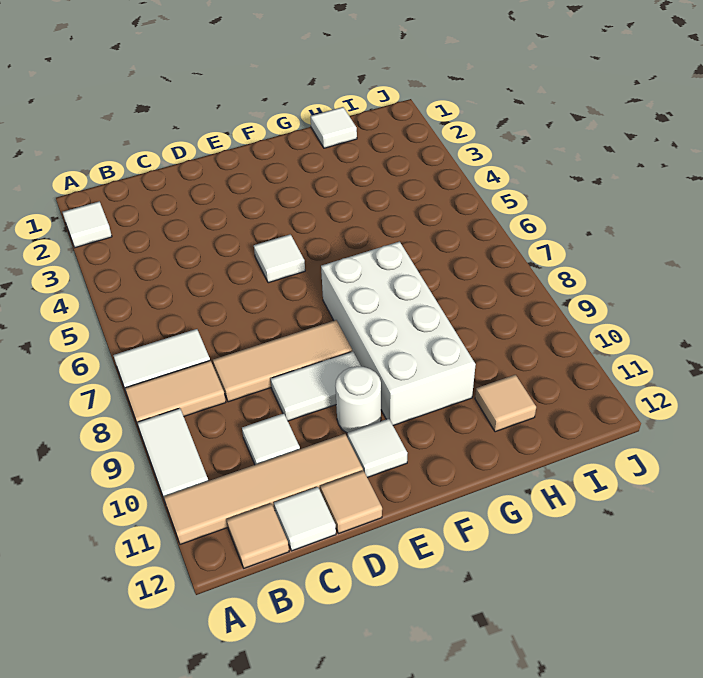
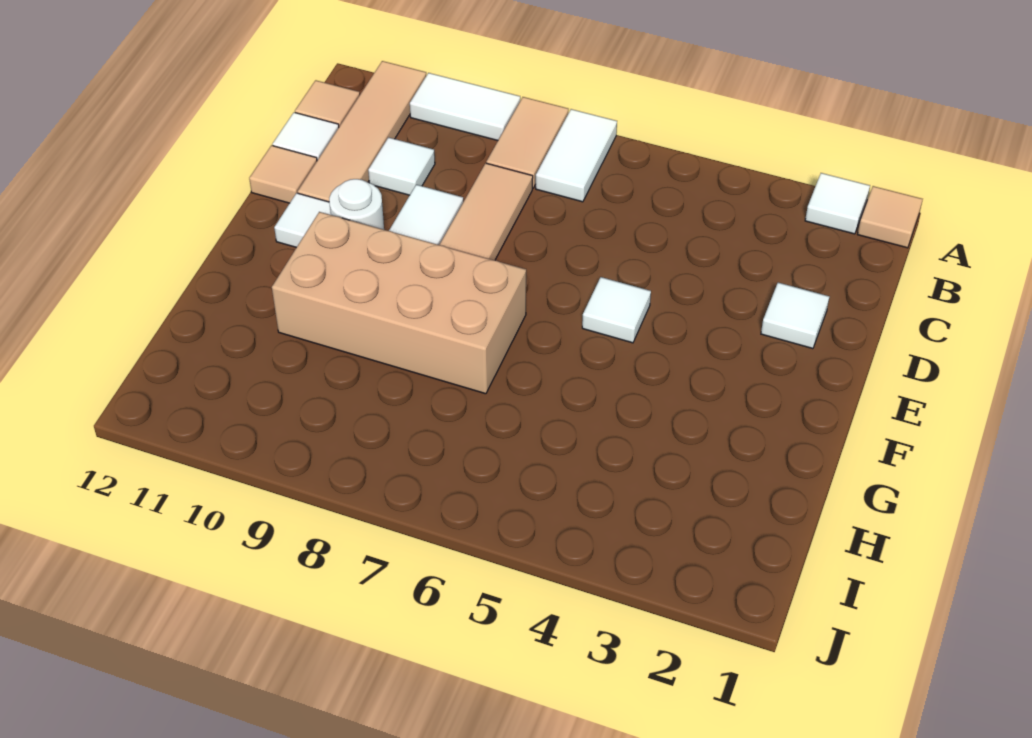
white brick F7:G10 level 1 -> tan brick F7:G10 level 1
white tile H1 level 1 -> white tile D2 level 1
tan tile H11 level 1 -> tan tile A1 level 1

